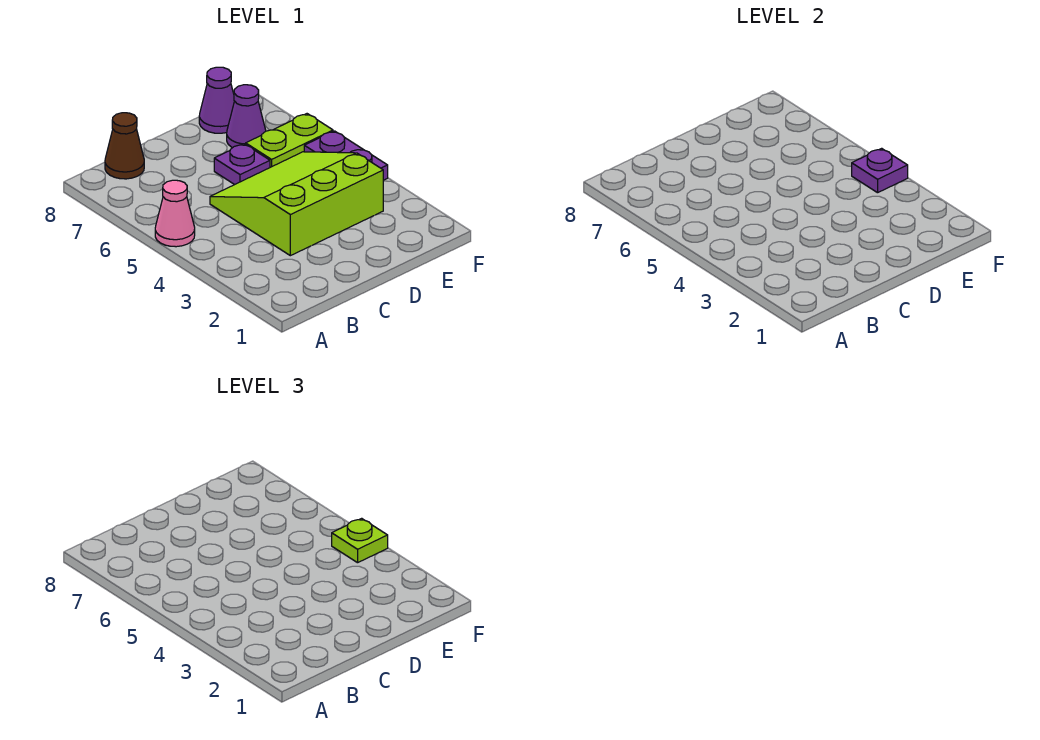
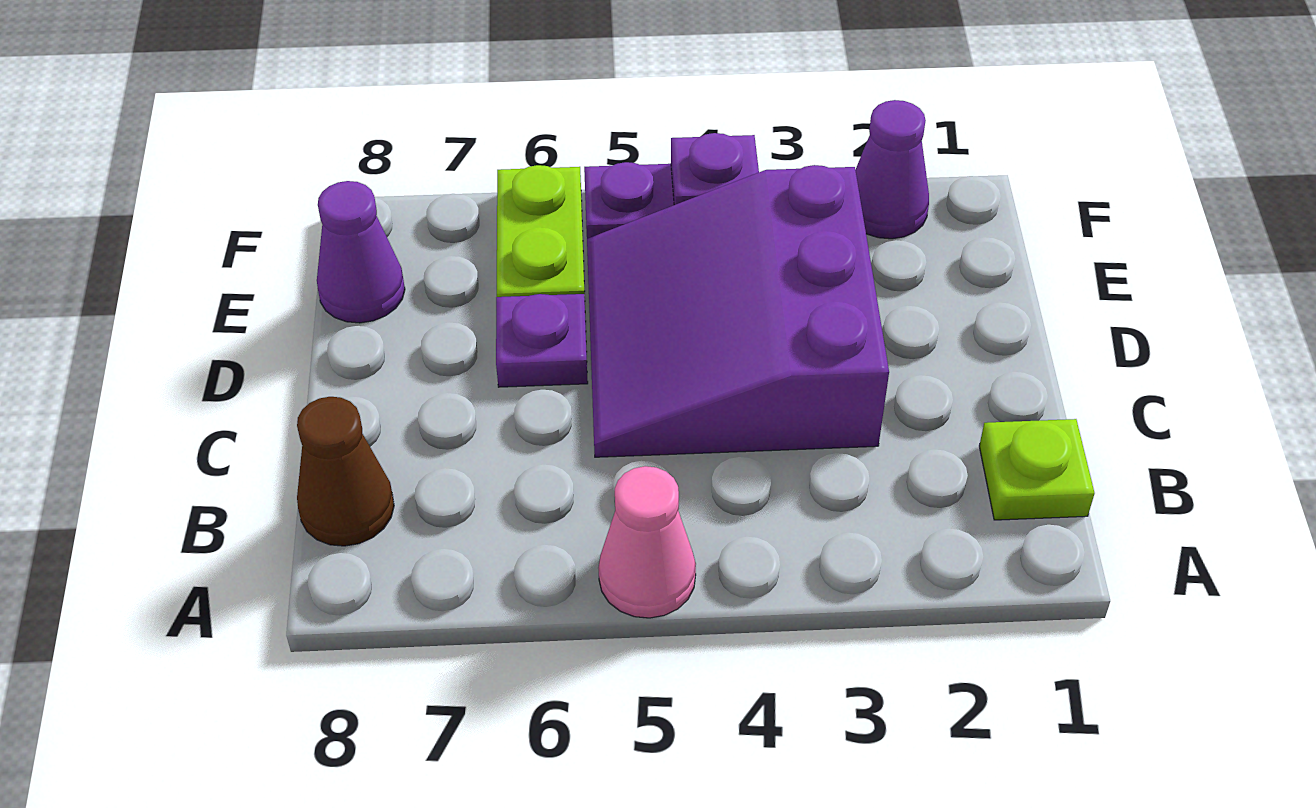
lime slope C3:E5 level 1 top 3 -> purple slope C3:E5 level 1 top 3
purple cone E7 level 1 -> purple cone F2 level 1
lime plate F4 level 3 -> lime plate B1 level 1

